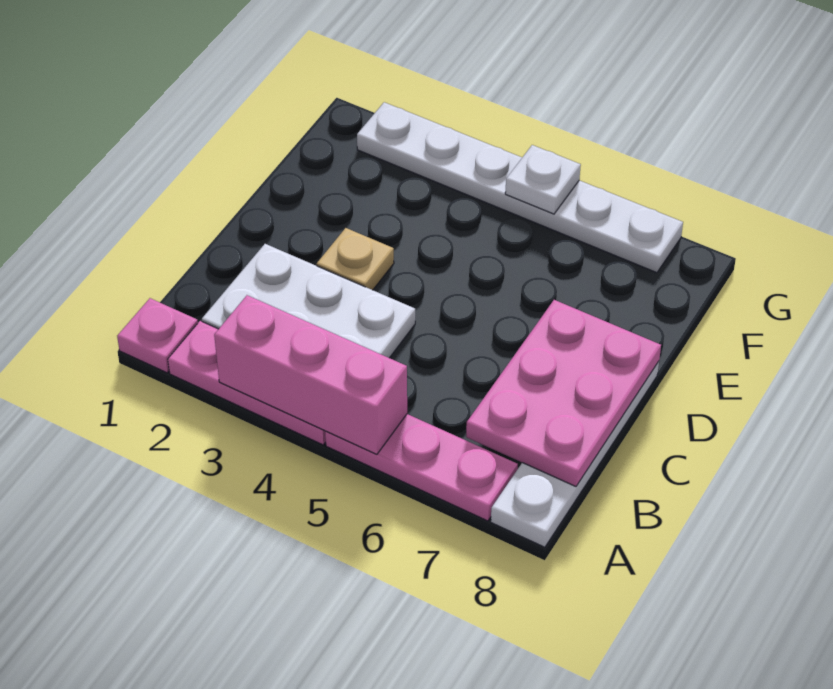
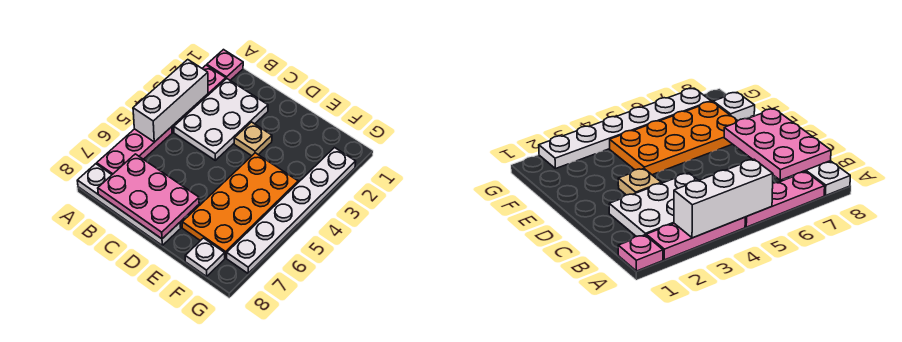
pink brick A3:A5 level 2 -> white brick A3:A5 level 2
none -> orange plate E4:F7 level 1
white plate G5 level 2 -> white plate F8 level 1

